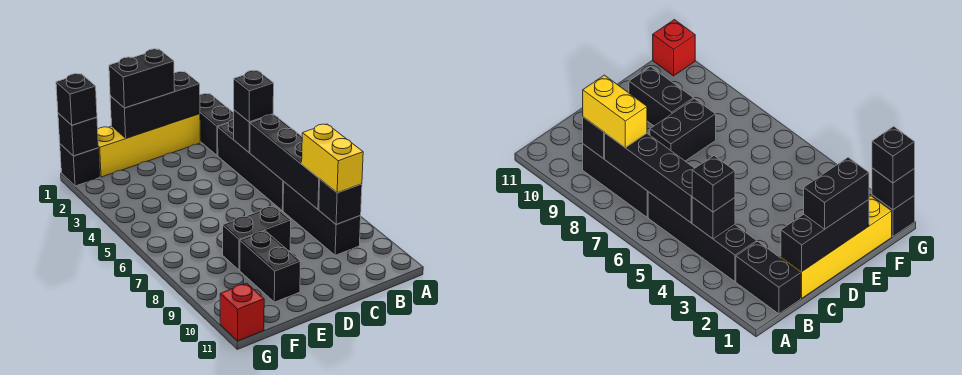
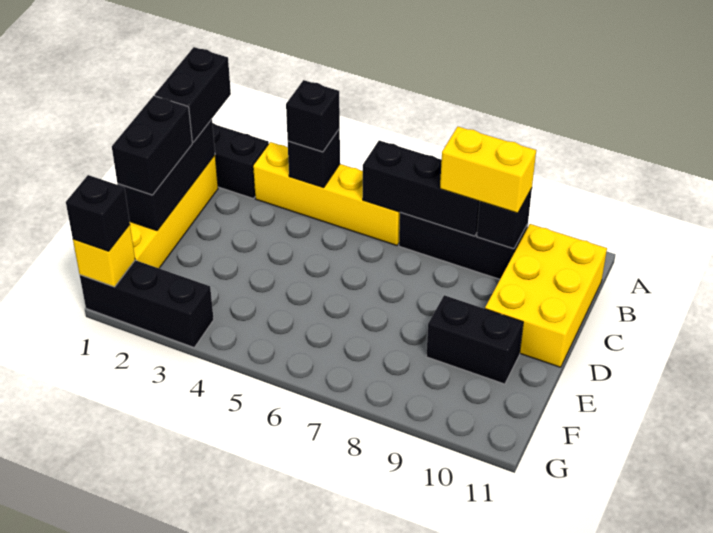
black brick B3:B6 level 1 -> yellow brick B3:B6 level 1
black brick B5:B8 level 2 -> black brick B6:B8 level 2
none -> yellow brick B10:D11 level 1
black brick D8:E8 level 1 -> black brick B1:C1 level 3
black brick G1 level 1 -> black brick G1:G3 level 1
black brick G1 level 2 -> yellow brick G1 level 2
red brick G11 level 1 -> none

